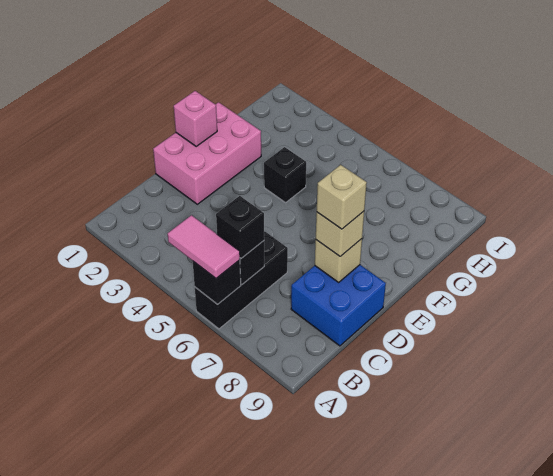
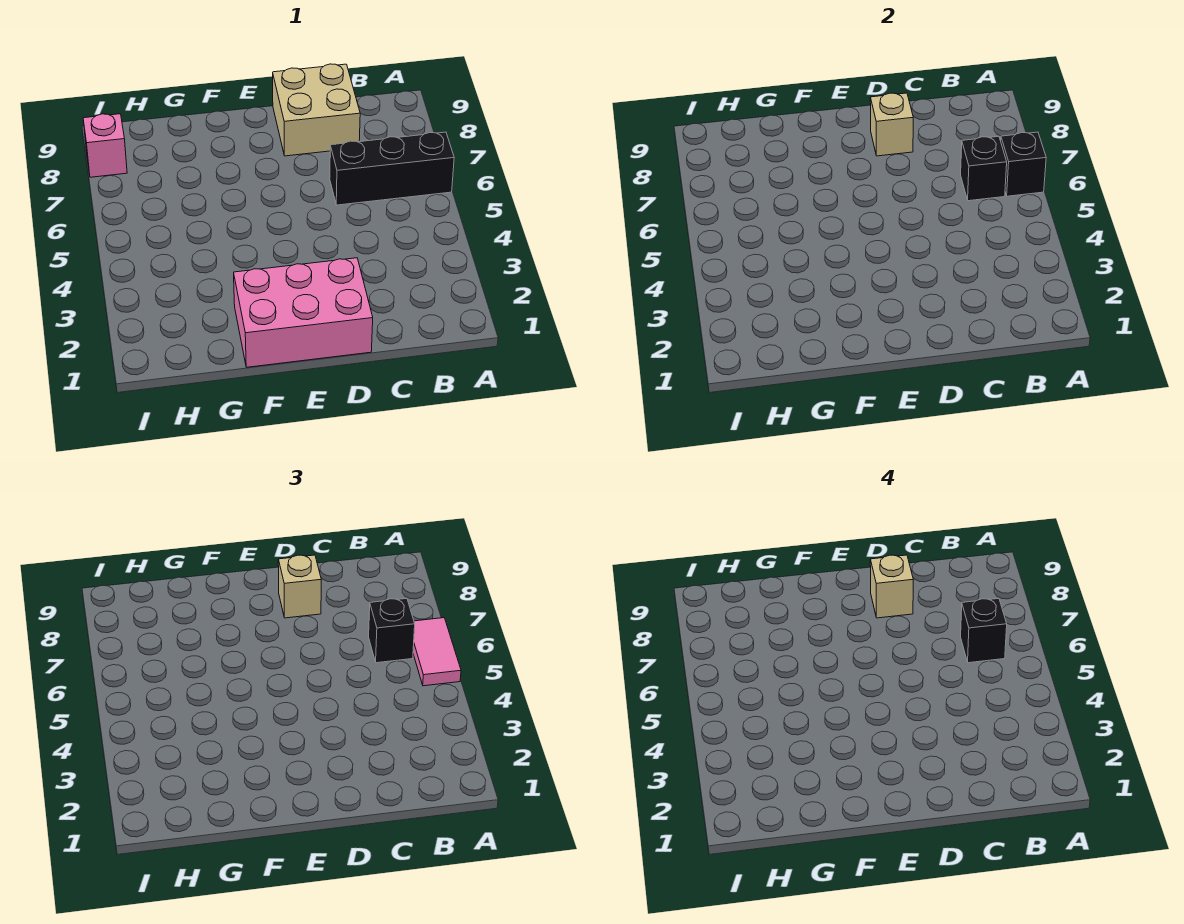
blue brick C8:D9 level 1 -> tan brick C8:D9 level 1
pink brick E1 level 2 -> pink brick I8 level 1
black brick F4 level 1 -> black brick B6 level 4

